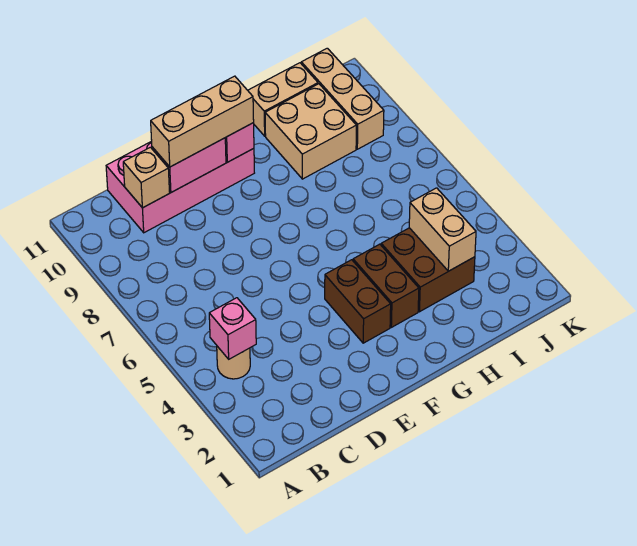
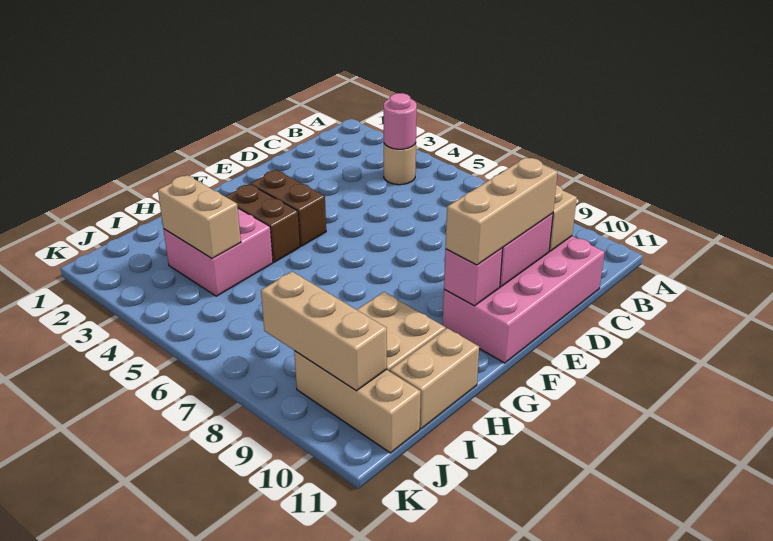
pink brick B4 level 2 -> pink round brick B4 level 2
brown brick H3:I4 level 1 -> pink brick H3:I4 level 1
none -> tan brick J8:J10 level 2

